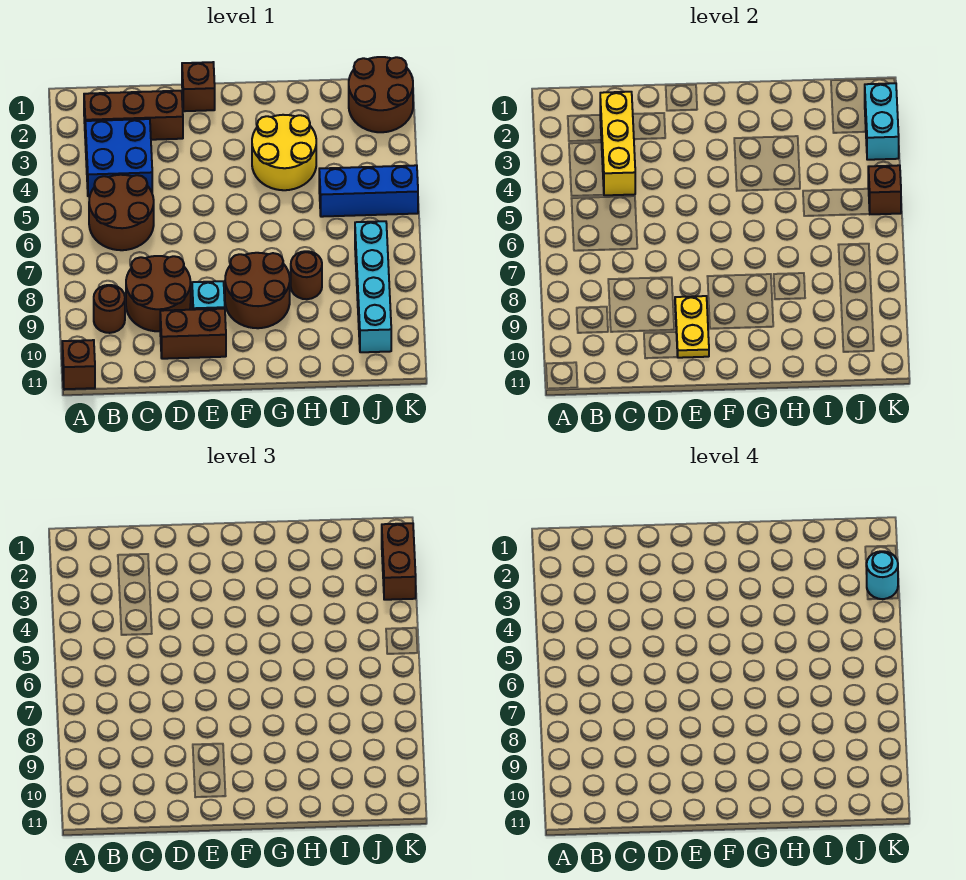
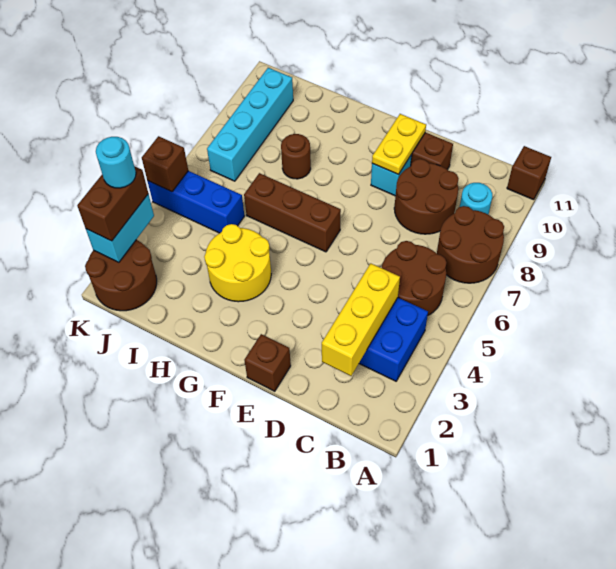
brown brick B2:D2 level 1 -> brown brick F6:H6 level 1
brown round brick B9 level 1 -> cyan round brick B9 level 1
brown round brick F8:G9 level 1 -> brown round brick A7:B8 level 1

